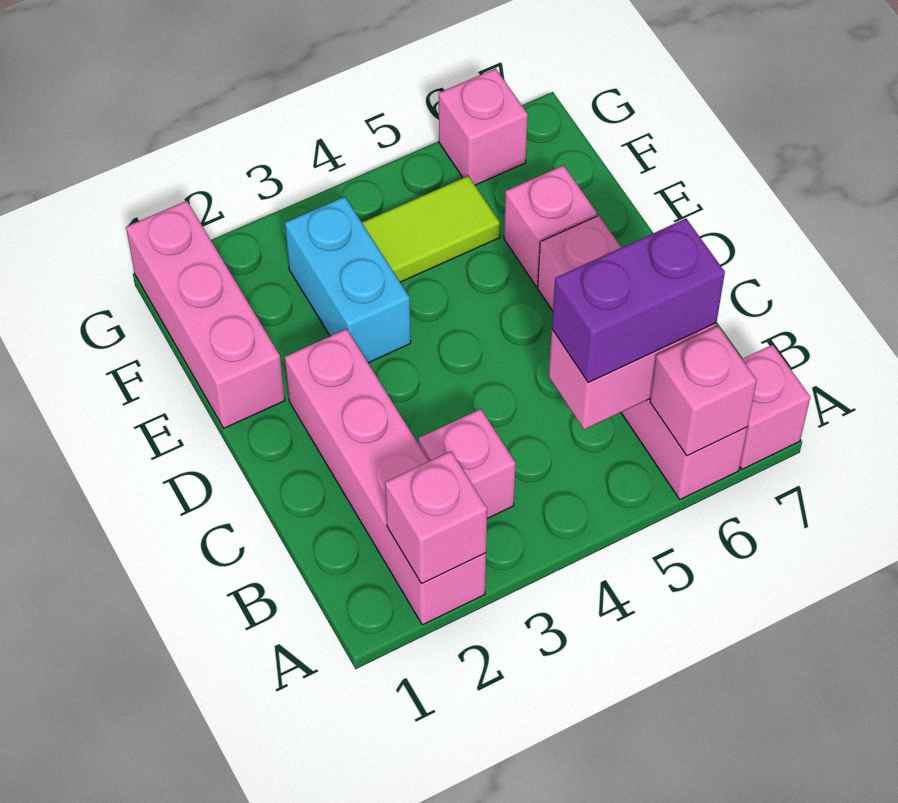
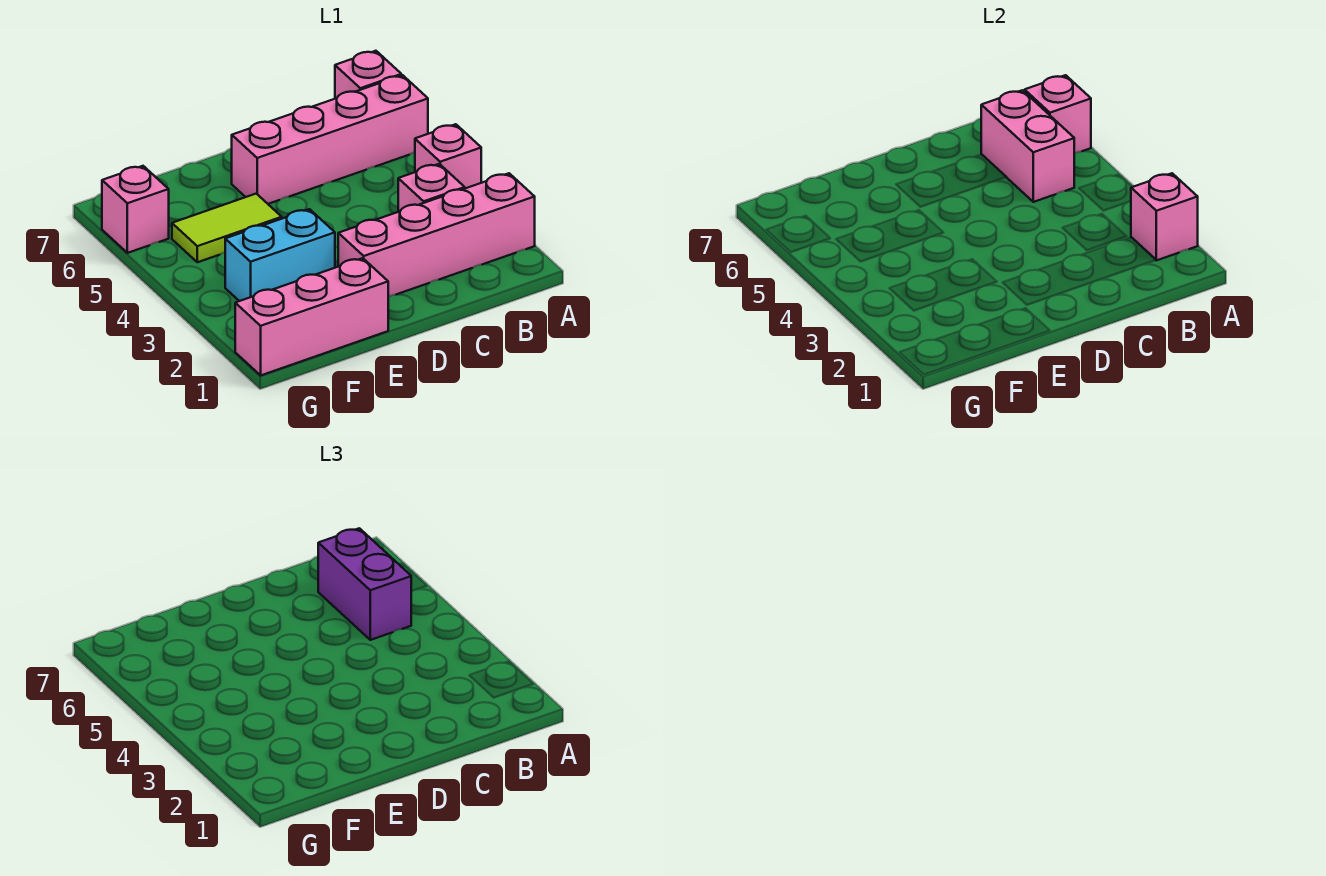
pink brick E6 level 1 -> pink brick A4 level 1
lime tile F4:F5 level 1 -> lime tile E5:F5 level 1

